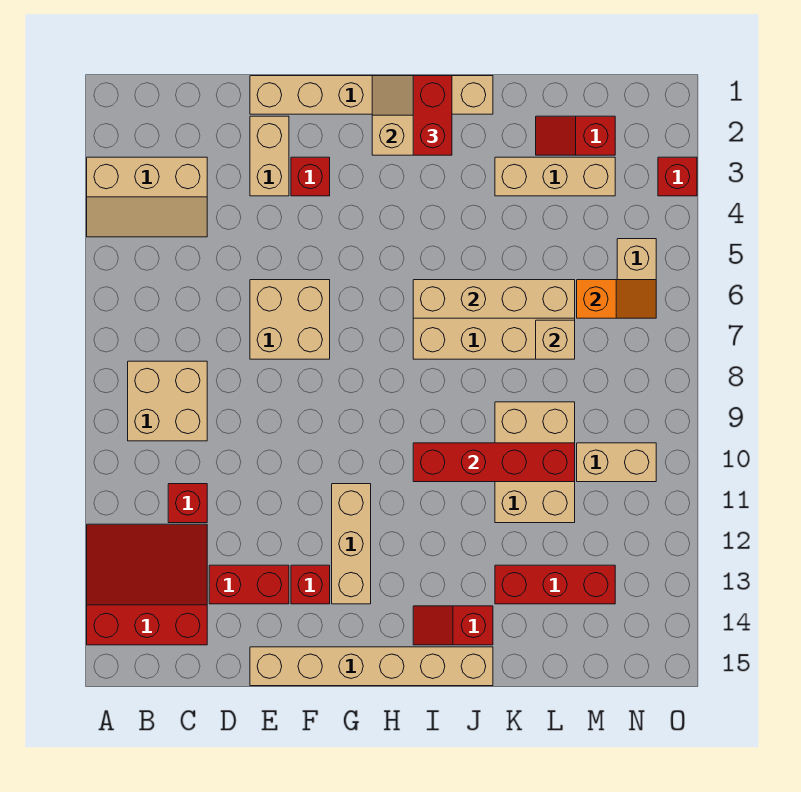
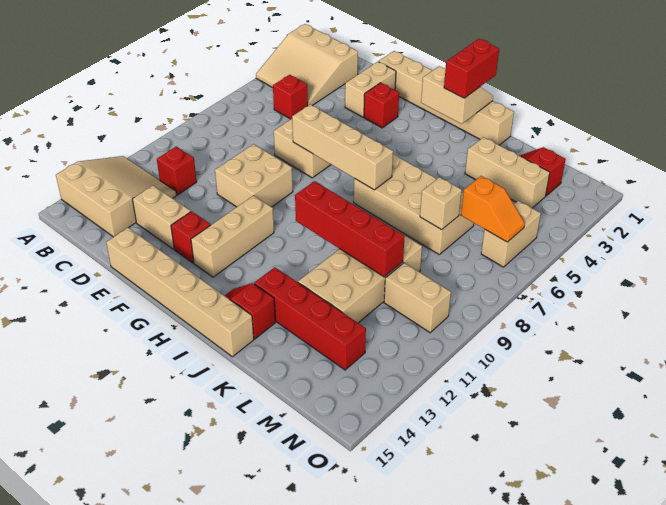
tan slope A3:C4 level 1 top 3 -> tan slope A2:C4 level 1 top 2
red slope A12:C14 level 1 top 14 -> tan slope A12:C14 level 1 top 14
tan brick B8:C9 level 1 -> tan brick E9:F10 level 1
red brick D13:E13 level 1 -> tan brick D13:E13 level 1
tan brick I6:L6 level 2 -> tan brick F7:I7 level 2
tan brick K9:L11 level 1 -> tan brick K9:L12 level 1
red brick K13:M13 level 1 -> red brick J13:M13 level 1
red brick O3 level 1 -> red brick C5 level 1

